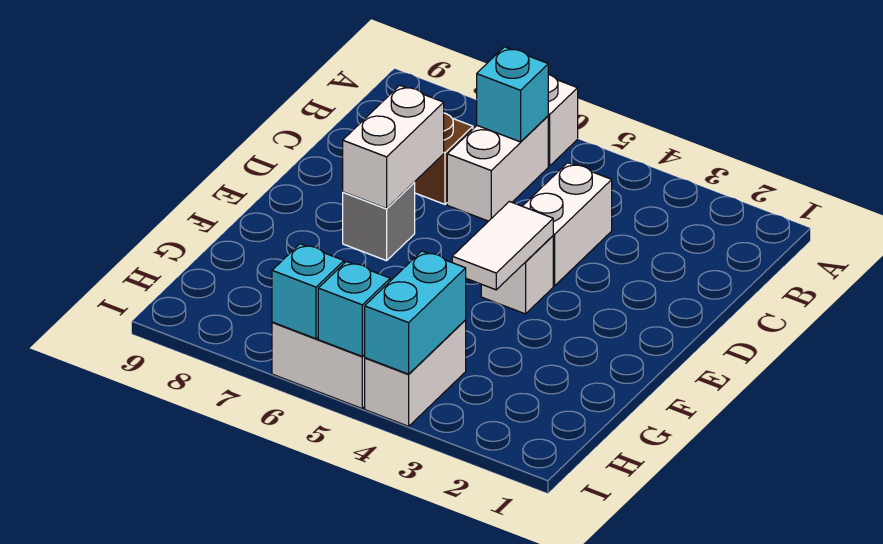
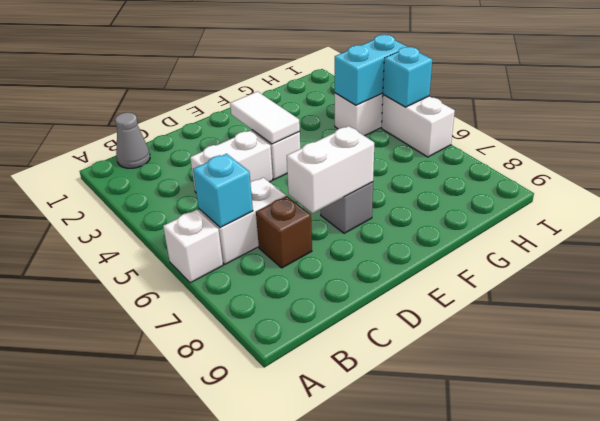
none -> grey cone B1 level 1
white tile E4:F4 level 2 -> white tile E3:E4 level 2
cyan brick I6 level 2 -> none

